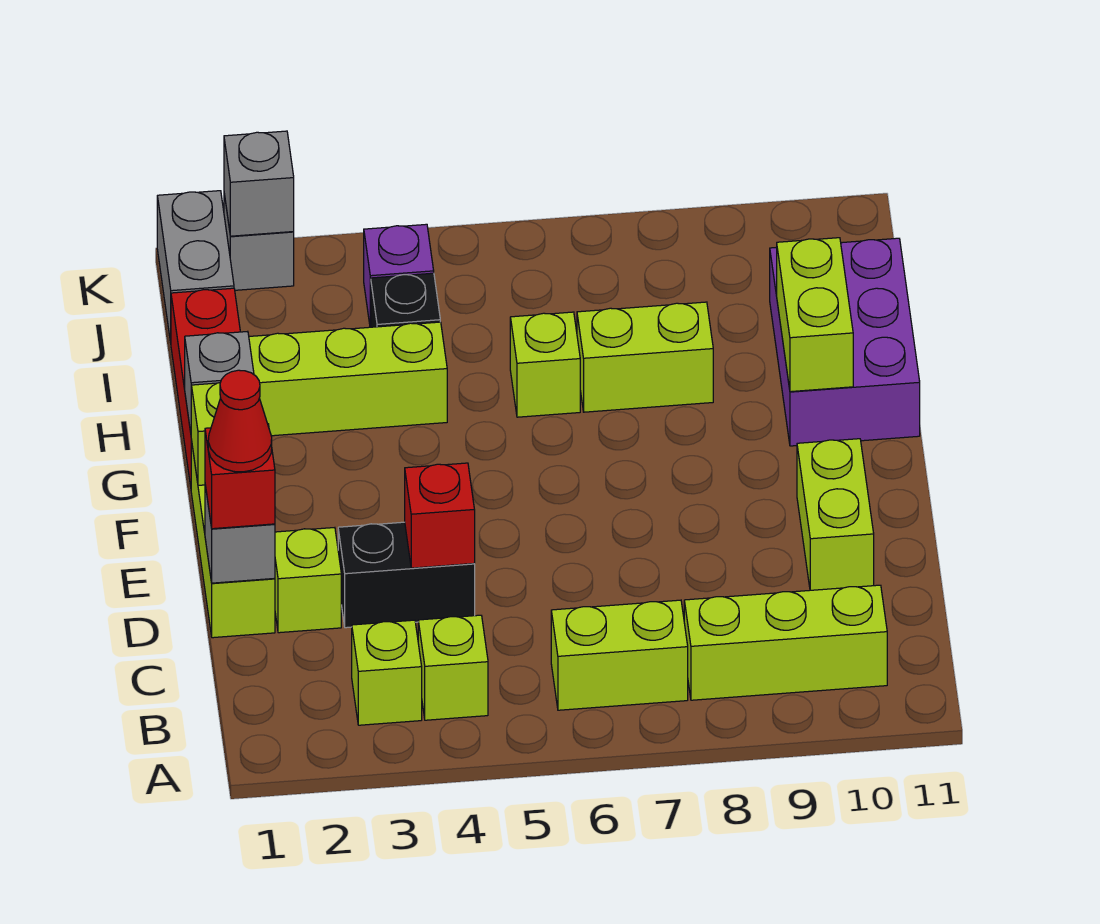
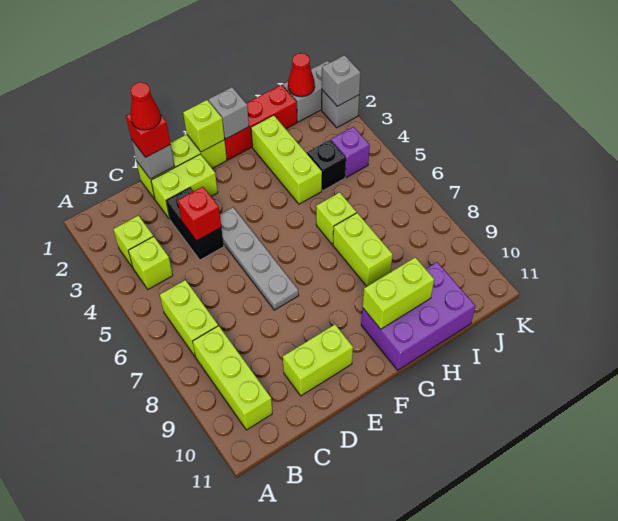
lime brick D2 level 1 -> lime brick D2:E2 level 1
none -> grey plate E4:E7 level 1
none -> red cone J1 level 2

